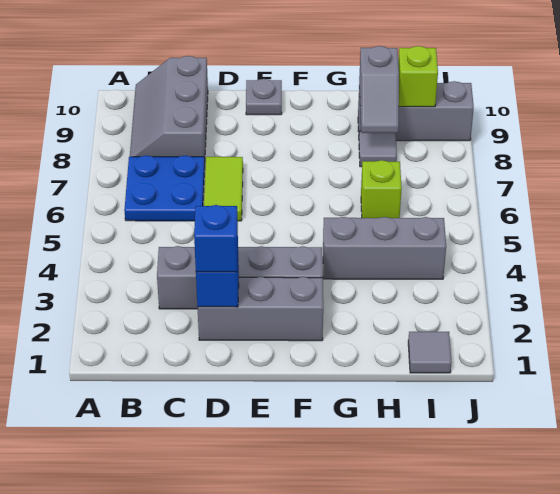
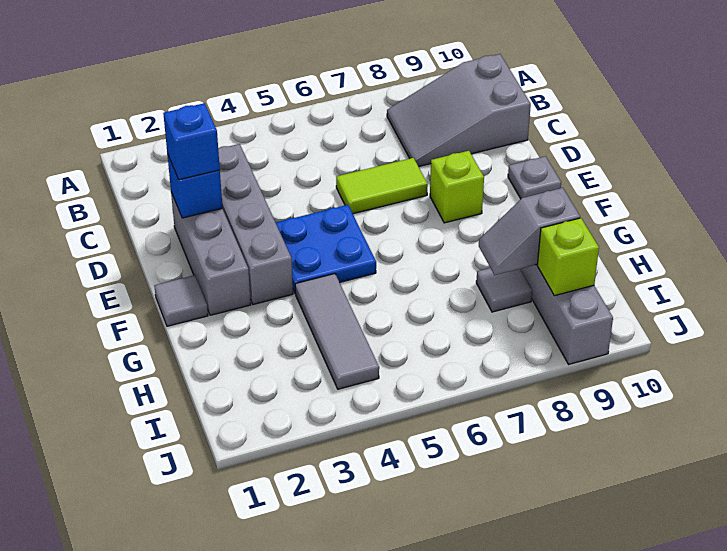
blue plate B6:C7 level 1 -> blue plate E4:F5 level 1
grey slope B8:C10 level 1 top C -> grey slope B8:C10 level 1 top 10
grey brick G4:I4 level 1 -> grey tile G4:I4 level 1
lime brick H6 level 1 -> lime brick E8 level 1
grey tile I1 level 1 -> grey tile F1 level 1

